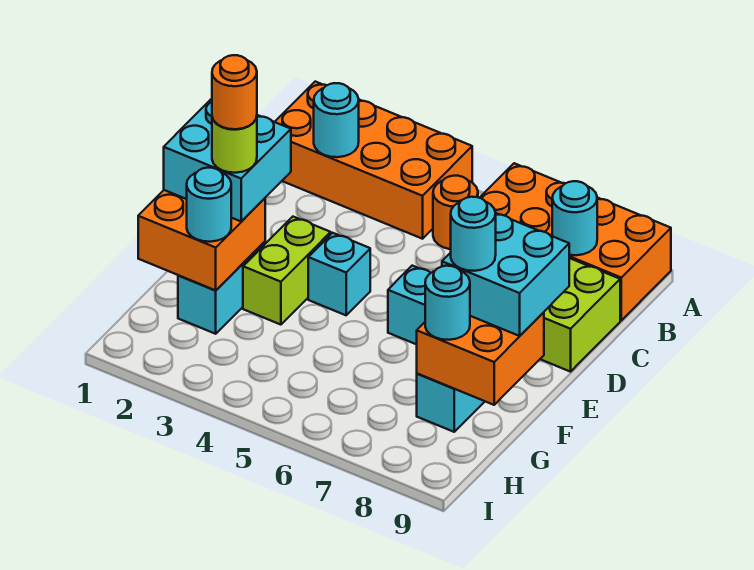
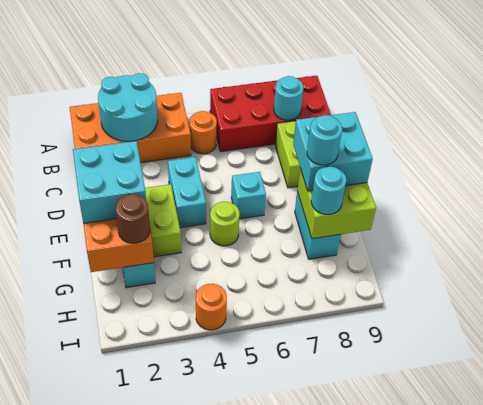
orange brick A6:B9 level 1 -> red brick A6:B9 level 1
cyan round brick B2 level 2 -> cyan round brick A2:B3 level 2
cyan brick E4 level 1 -> cyan brick D4:E4 level 1
lime round brick F2 level 4 -> lime round brick F5 level 1
orange round brick F2 level 5 -> orange round brick I4 level 1
orange brick F8:G9 level 2 -> lime brick F8:G9 level 2
cyan round brick G2 level 3 -> brown round brick G2 level 3

